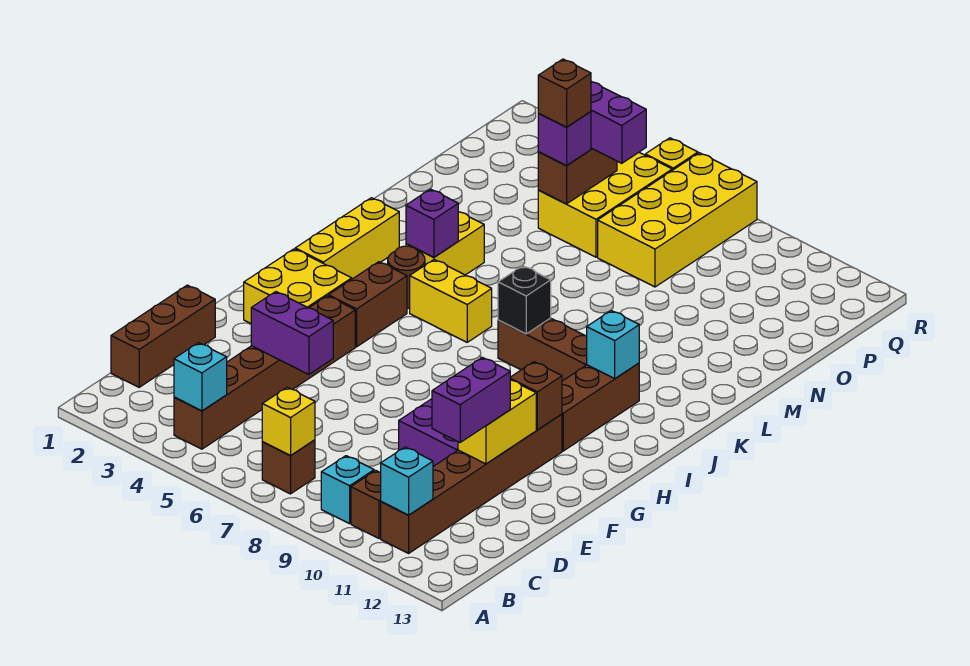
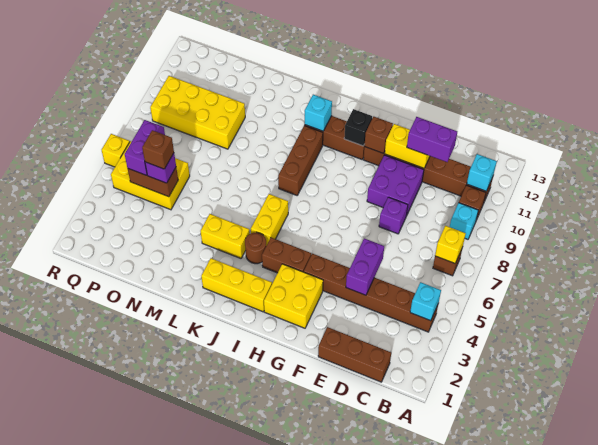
black brick J8 level 2 -> black brick H11 level 2
purple brick K4 level 2 -> purple brick E8 level 1
yellow brick O7:R8 level 1 -> yellow brick N9:Q10 level 1

